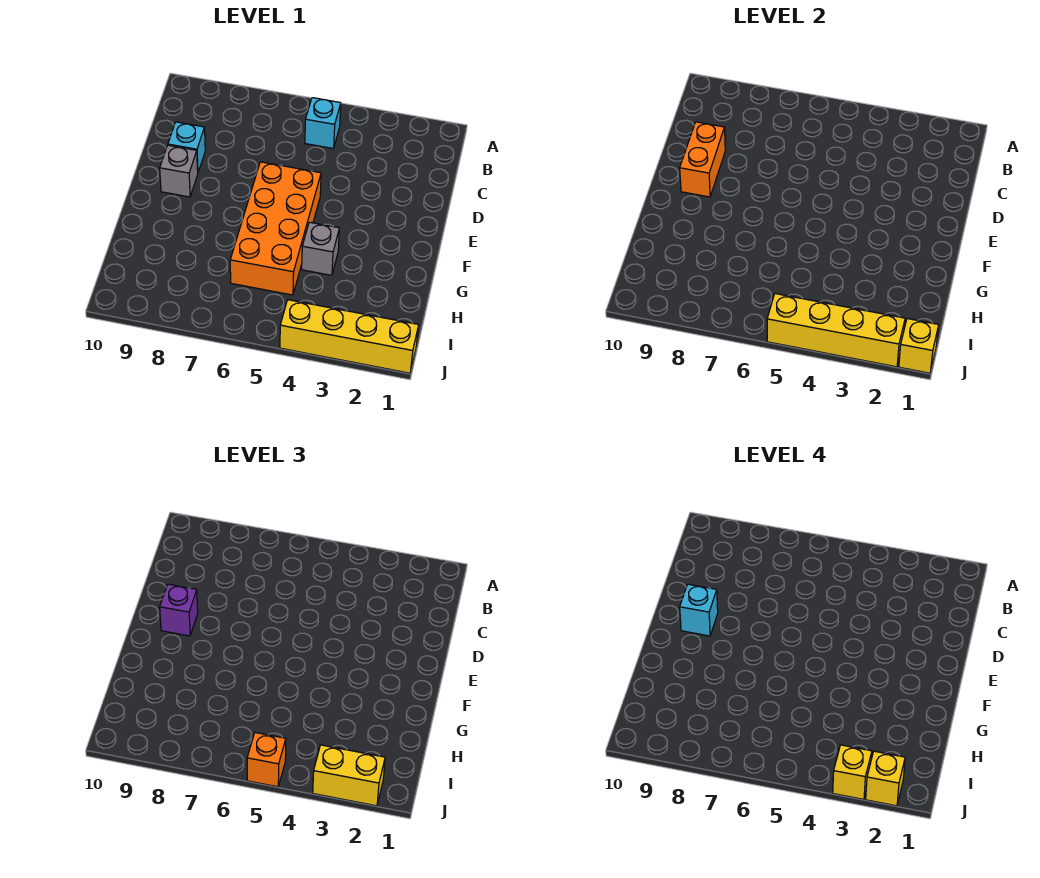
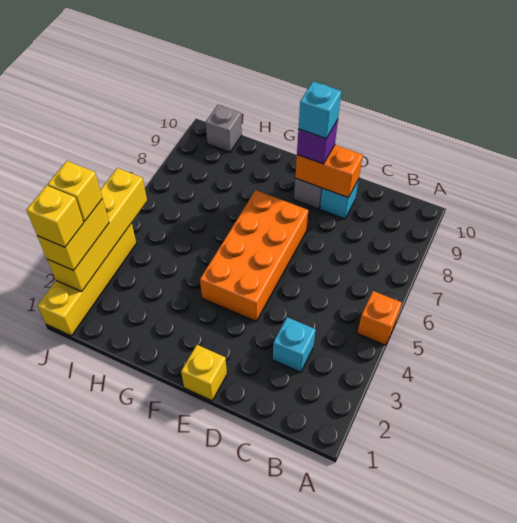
cyan brick B5 level 1 -> cyan brick C3 level 1
orange brick E5:H6 level 1 -> orange brick E4:F7 level 1
grey brick G4 level 1 -> grey brick I10 level 1
yellow brick J1 level 2 -> yellow brick E1 level 1
orange brick J5 level 3 -> orange brick A5 level 1

